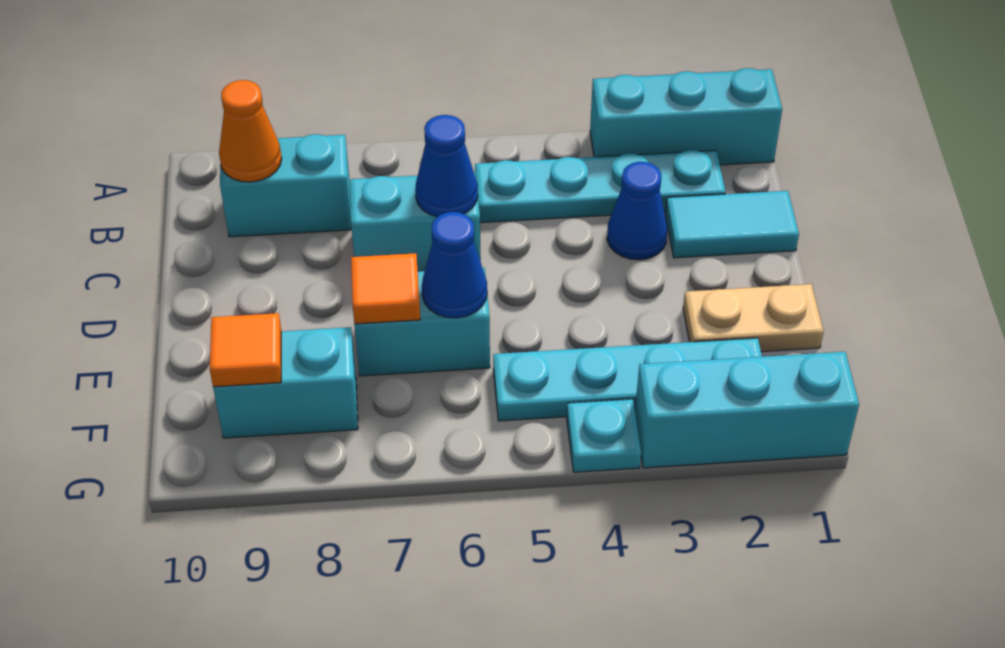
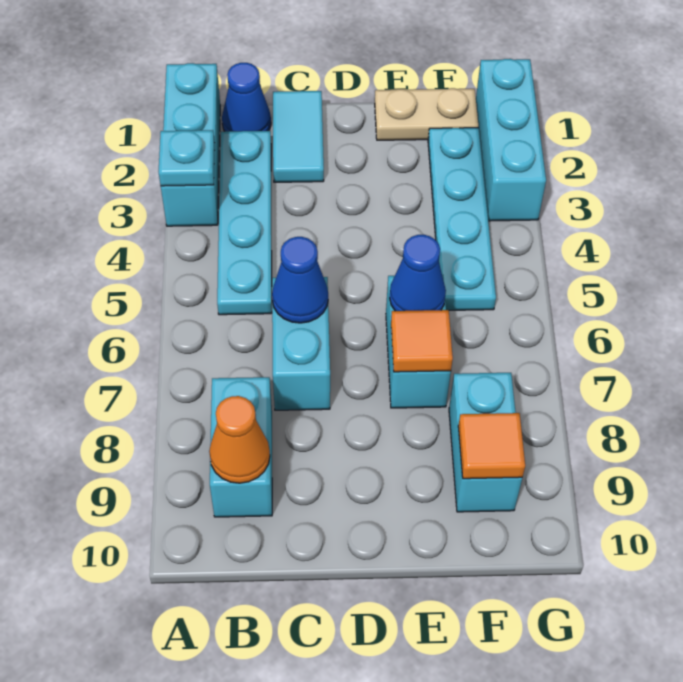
blue cone C3 level 1 -> blue cone B1 level 1
tan plate E1:E2 level 1 -> tan plate E1:F1 level 1
cyan plate G4 level 1 -> cyan plate A3 level 2

